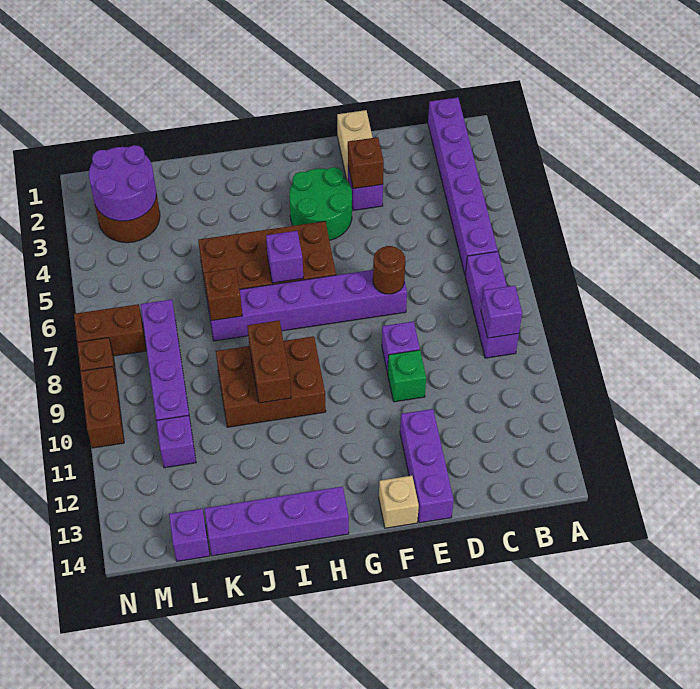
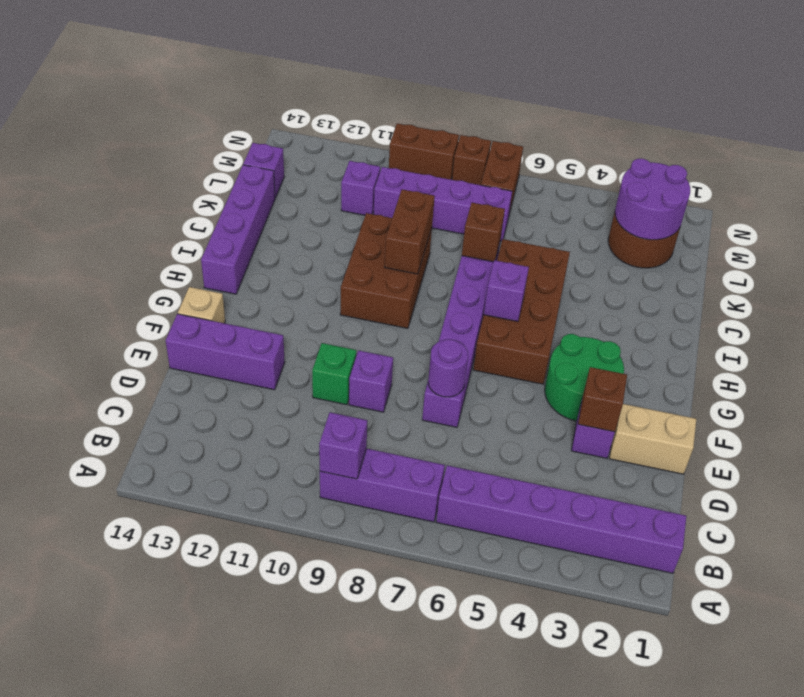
brown round brick E7 level 2 -> purple round brick E7 level 2
brown brick I9:I10 level 2 -> brown brick I9:J9 level 2

